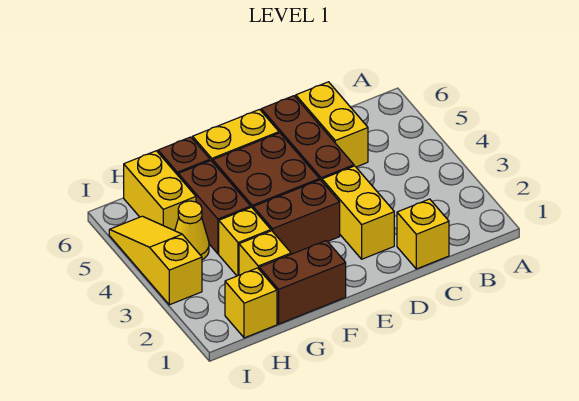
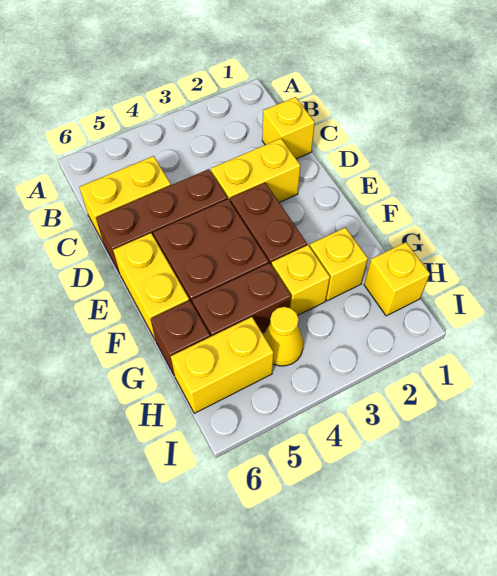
brown brick F1:G1 level 1 -> none
yellow slope I3:I5 level 1 top 3 -> none

